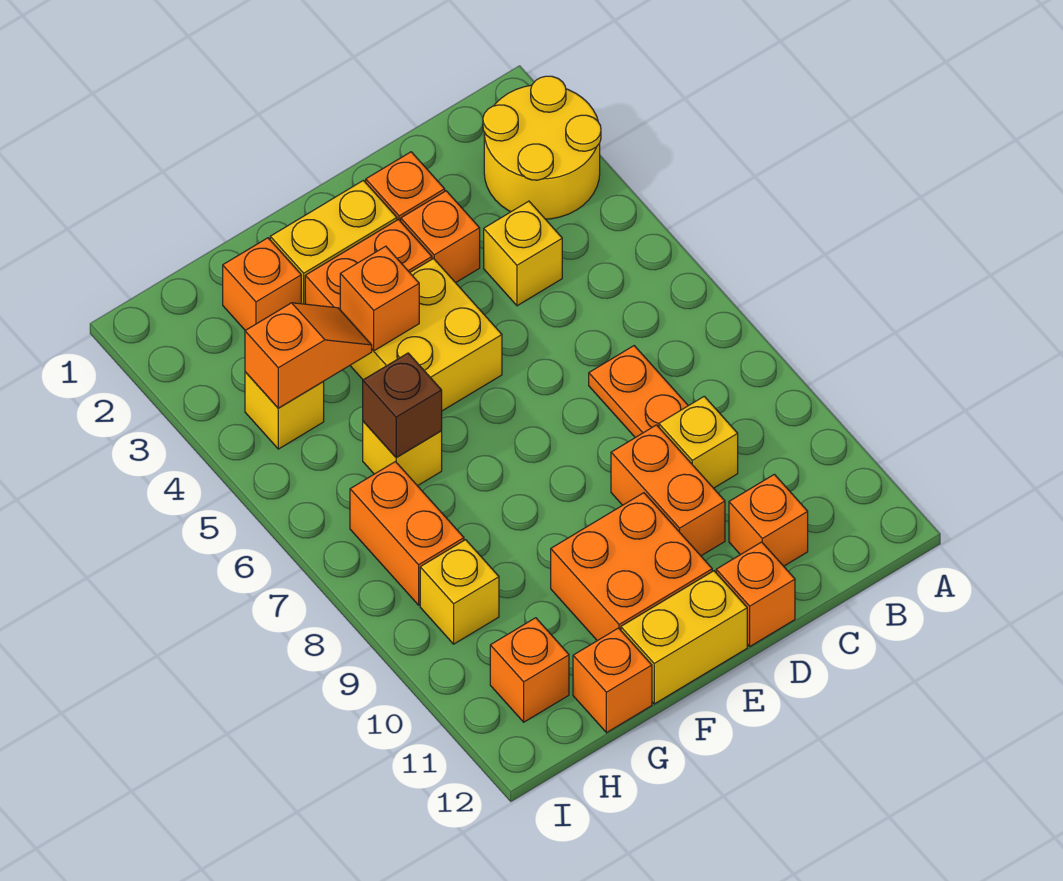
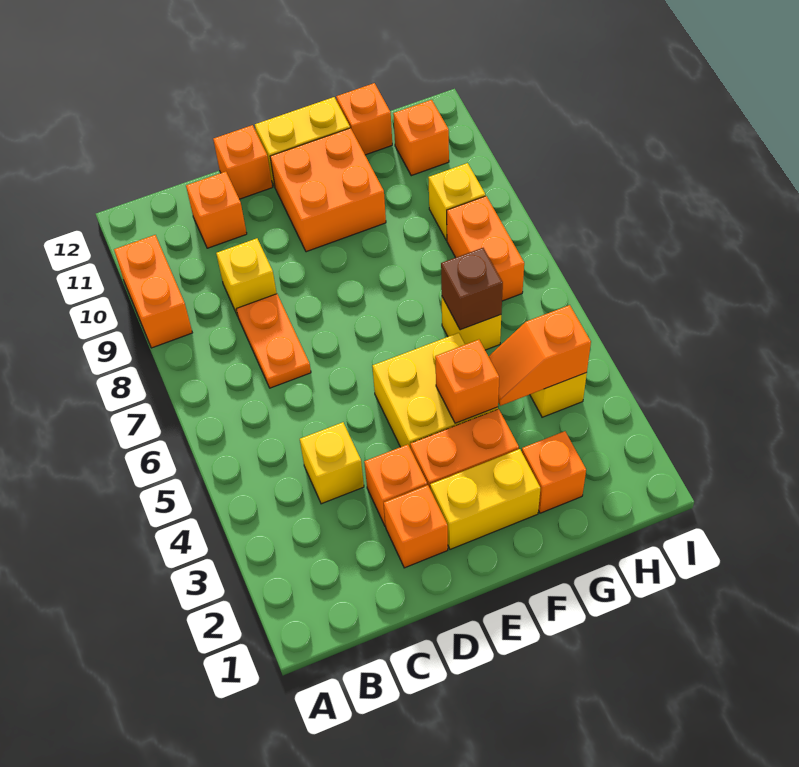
yellow round brick A2:B3 level 1 -> none
orange brick D9:D10 level 1 -> orange brick A9:A10 level 1

